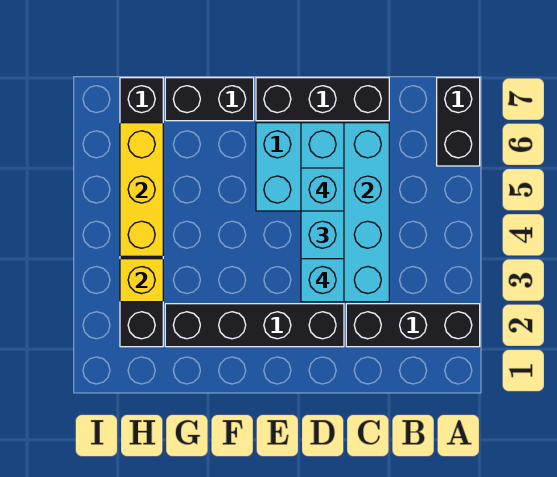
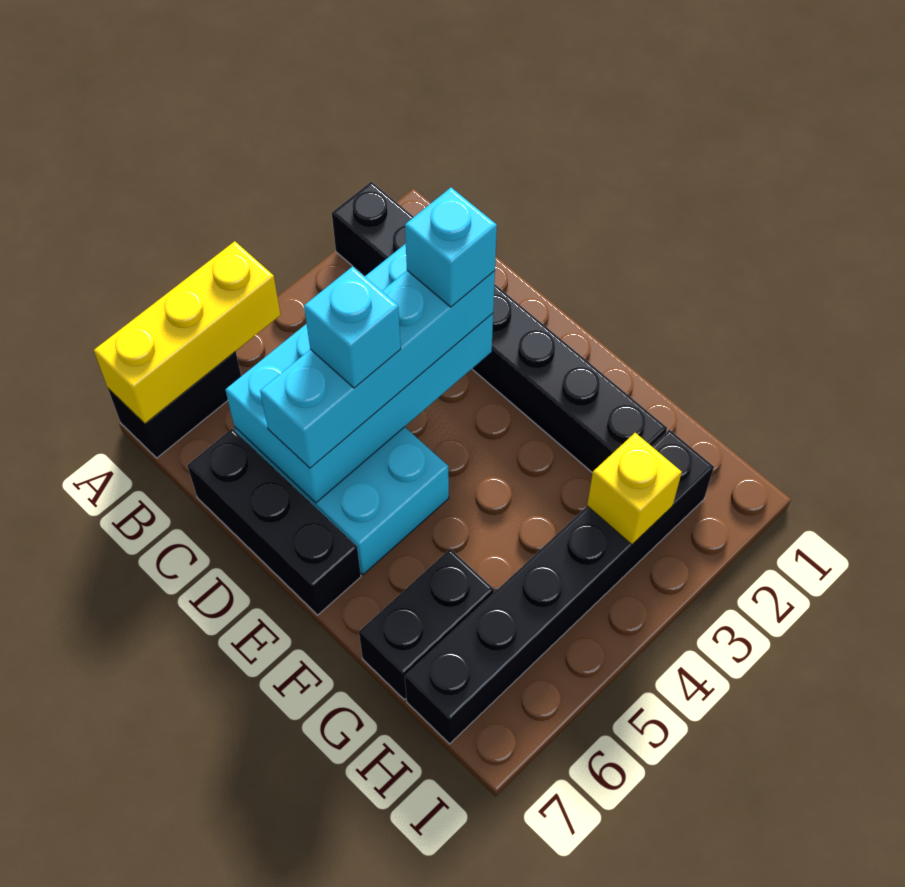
black brick F7:G7 level 1 -> black brick G6:G7 level 1
yellow brick H4:H6 level 2 -> yellow brick A5:A7 level 2

